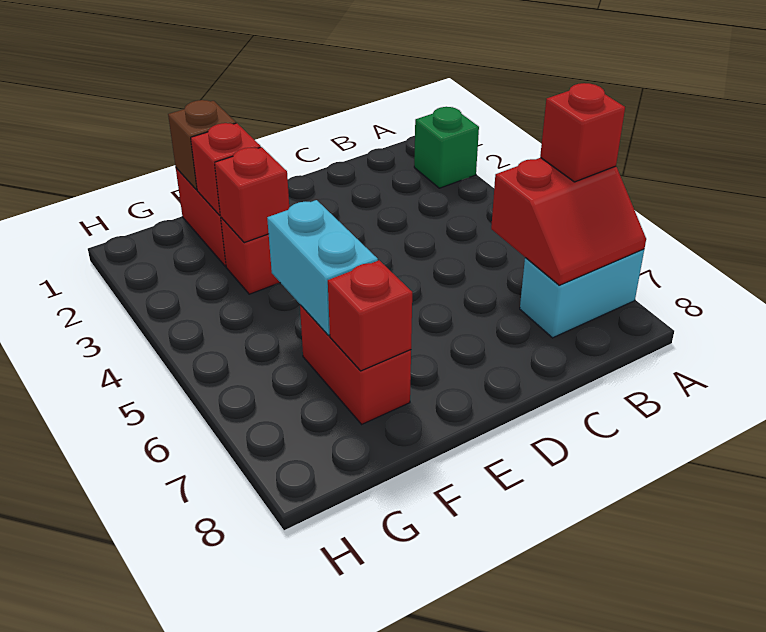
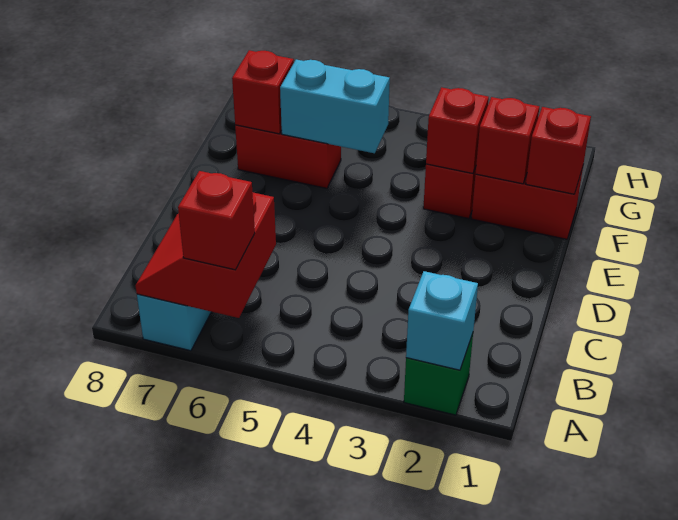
none -> cyan brick A2 level 2
brown brick F1 level 2 -> red brick F1 level 2

